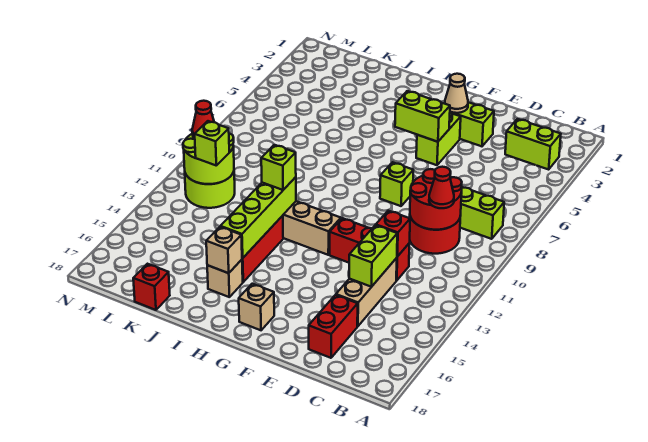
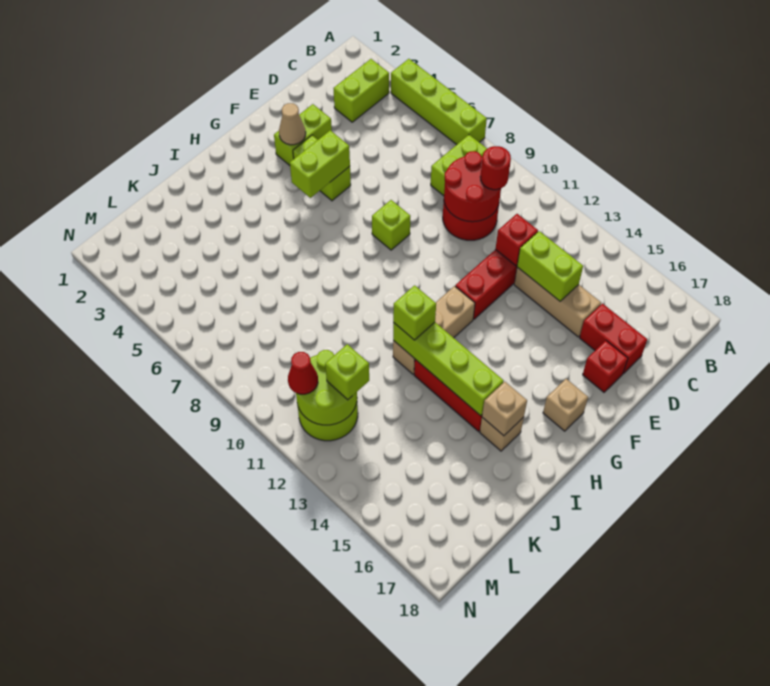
none -> lime brick A4:A7 level 1
red cone C10 level 3 -> red round brick C10 level 3
red brick K18 level 1 -> red brick E17 level 1

